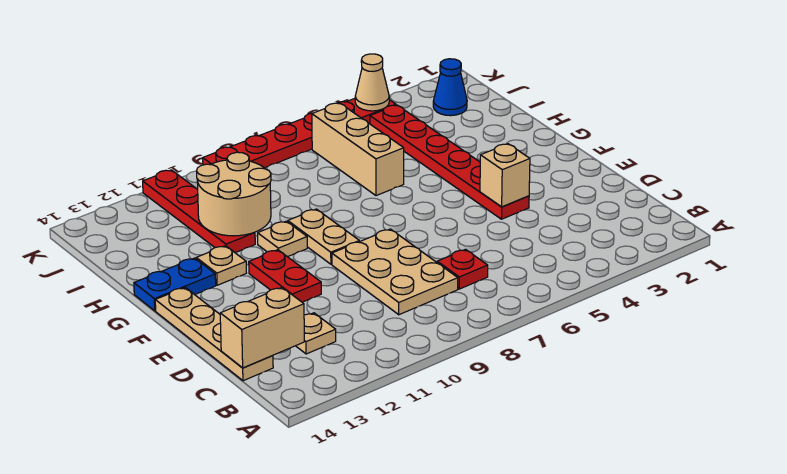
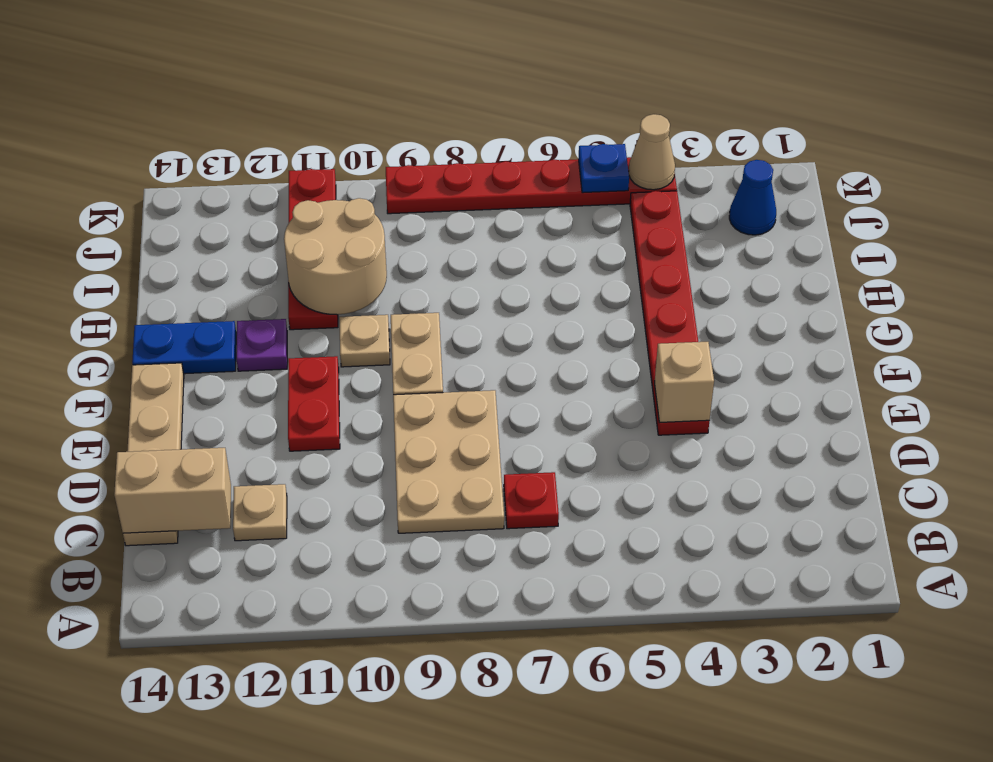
tan plate G12 level 1 -> purple plate G12 level 1
tan brick H6:J6 level 1 -> none
none -> blue plate K5 level 2

